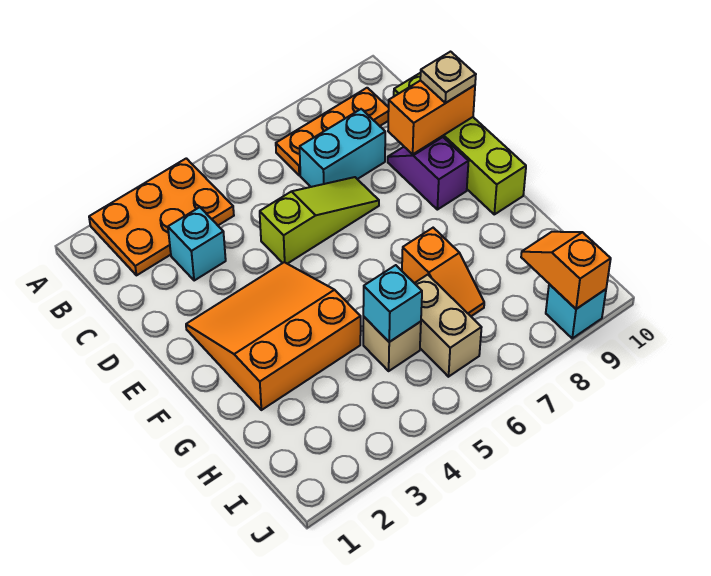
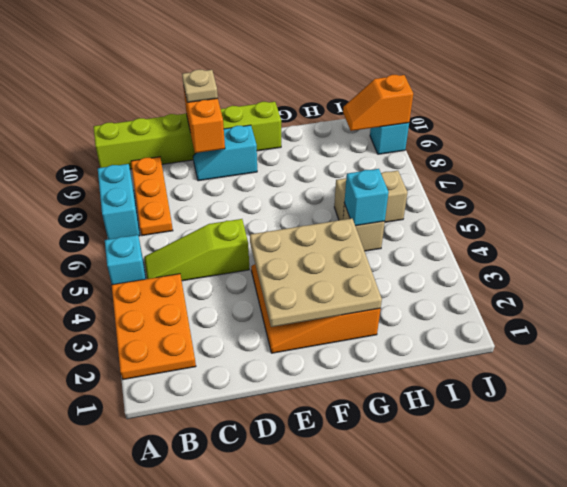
cyan brick C3 level 1 -> cyan brick A5 level 1
cyan brick C7:C8 level 1 -> cyan brick A7:A8 level 1
lime brick C10:F10 level 1 -> lime brick A10:F10 level 1
lime slope D5:D7 level 1 top 5 -> lime slope B5:D5 level 1 top D
purple slope D9:E9 level 1 top E -> cyan slope D9:E9 level 1 top E
none -> tan plate E2:G4 level 2
orange slope G7:H7 level 1 top G -> none

